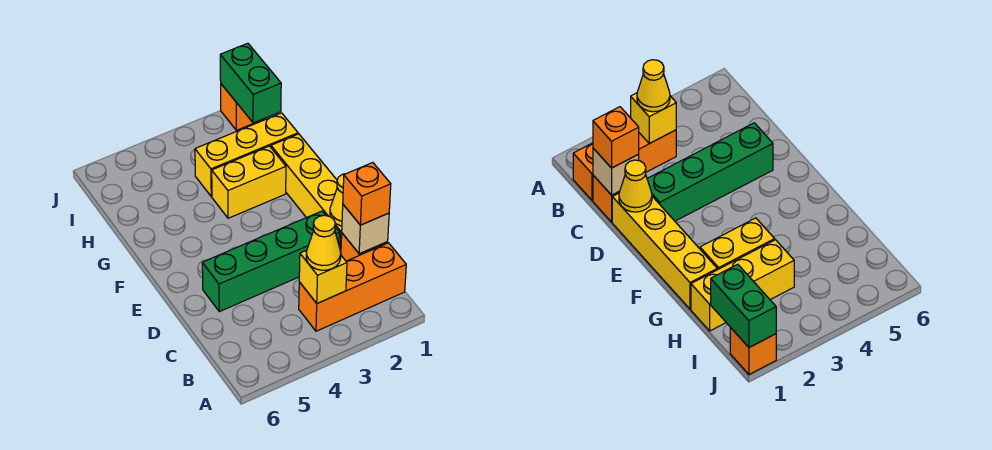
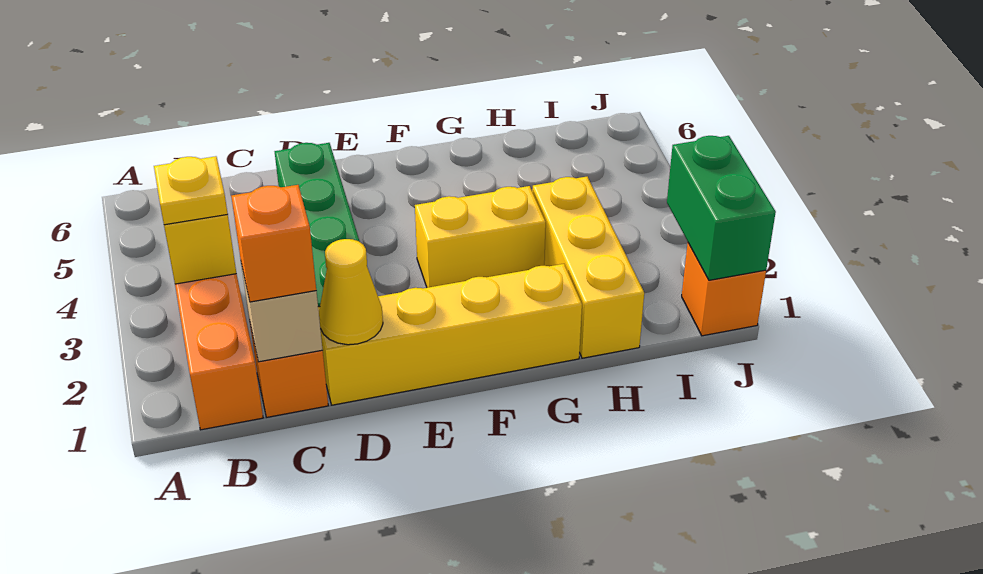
yellow cone B3 level 3 -> yellow plate B3 level 3
yellow brick G2:G3 level 1 -> yellow brick F3:G3 level 1
green brick I1:J1 level 2 -> green brick J1:J2 level 2

